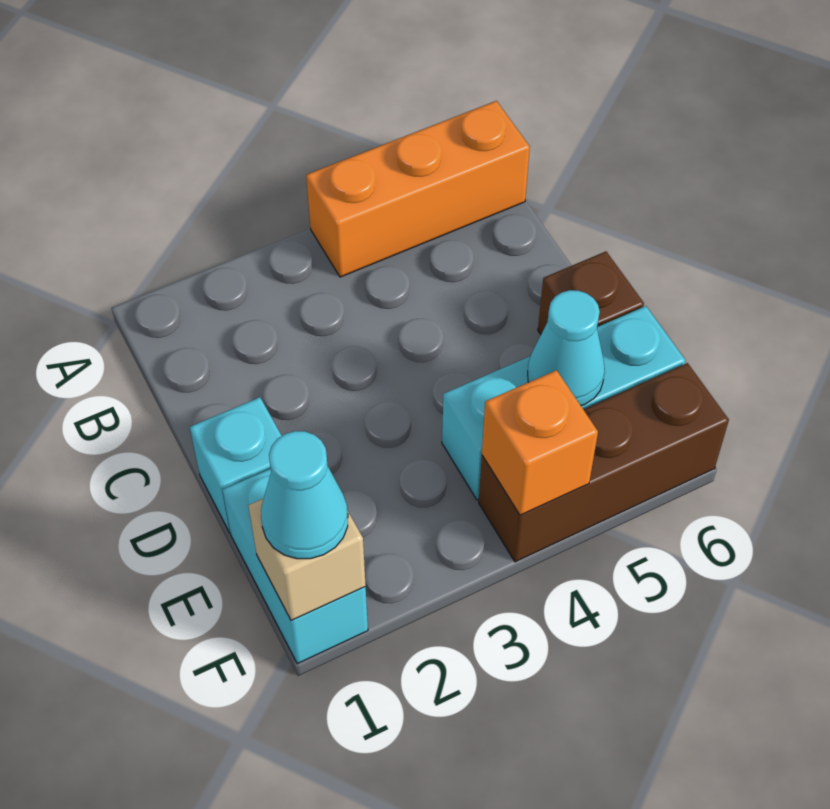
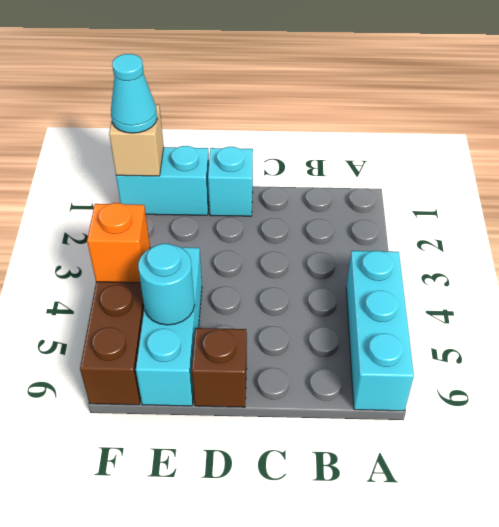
orange brick A4:A6 level 1 -> cyan brick A4:A6 level 1
cyan cone E5 level 2 -> cyan round brick E5 level 2

